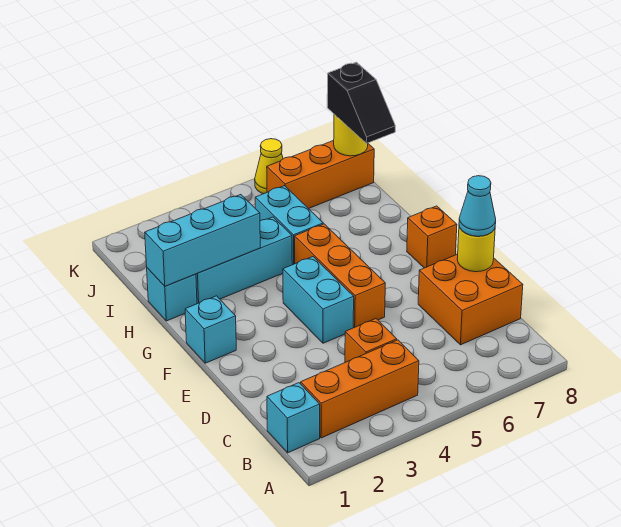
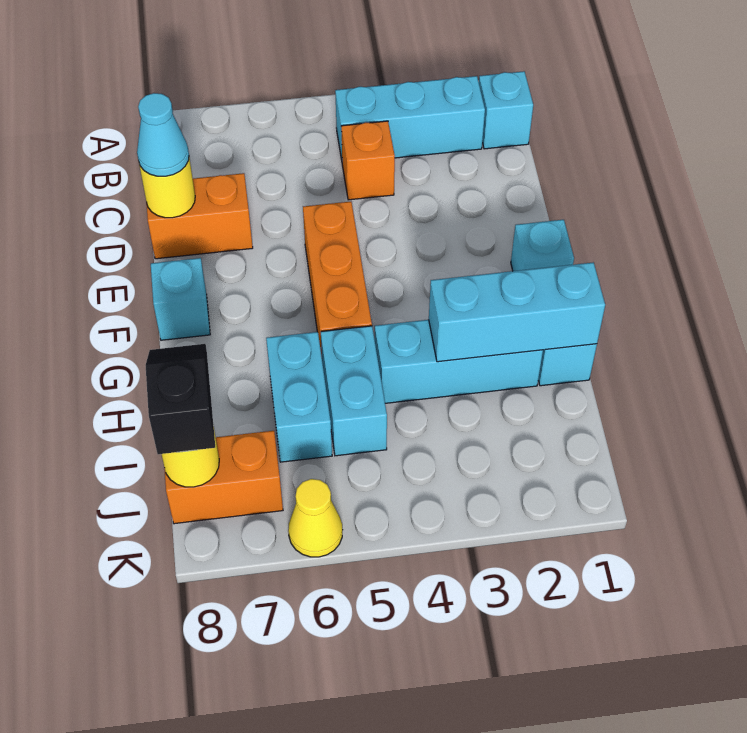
orange brick B2:B4 level 1 -> cyan brick B2:B4 level 1
orange brick C7:D8 level 1 -> orange brick D7:D8 level 1
cyan brick E4:F4 level 1 -> cyan brick H6:I6 level 1
orange brick F8 level 1 -> cyan brick F8 level 1
orange brick J6:J8 level 1 -> orange brick J7:J8 level 1

